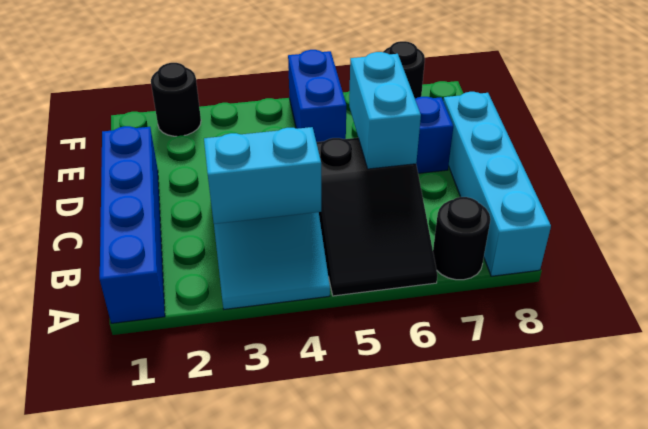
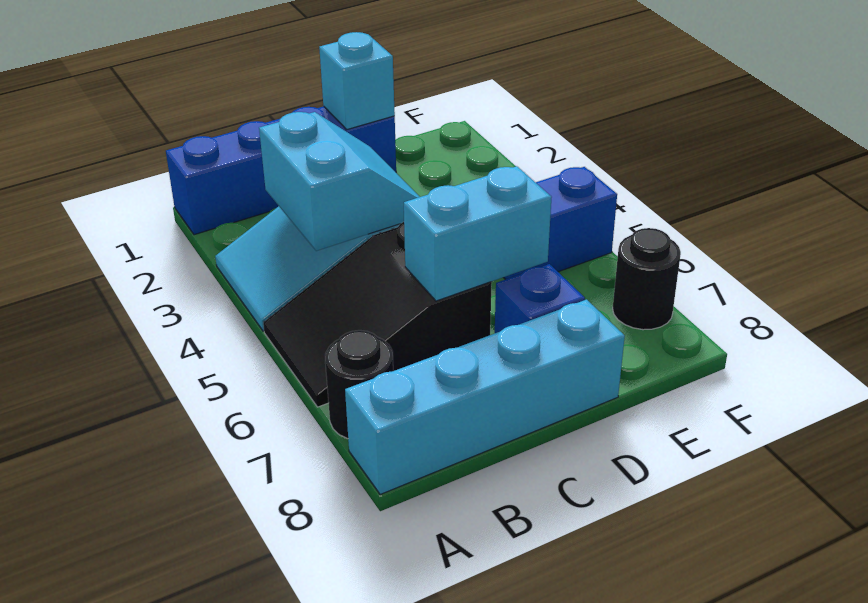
none -> cyan brick D1 level 2
black round brick F2 level 1 -> none

